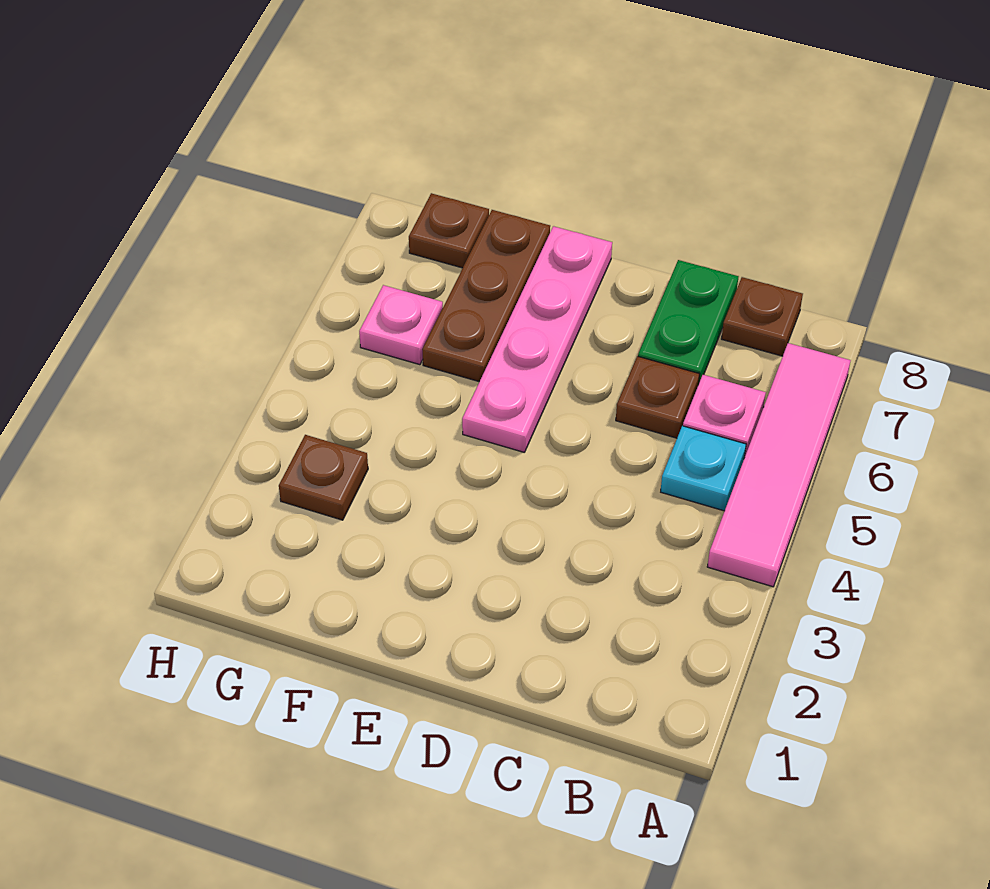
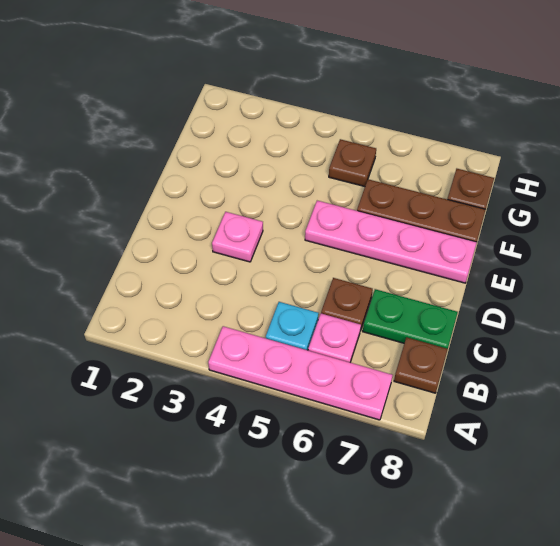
pink tile A4:A7 level 1 -> pink plate A4:A7 level 1
brown plate G3 level 1 -> brown plate G5 level 1
pink plate G6 level 1 -> pink plate D3 level 1

